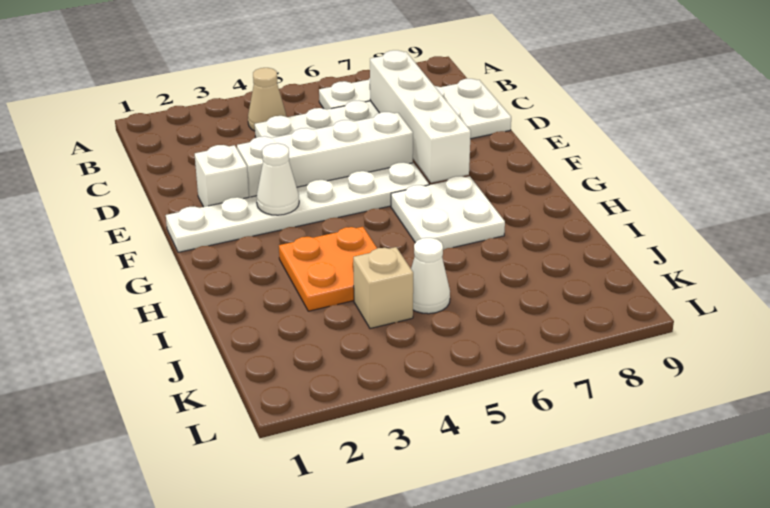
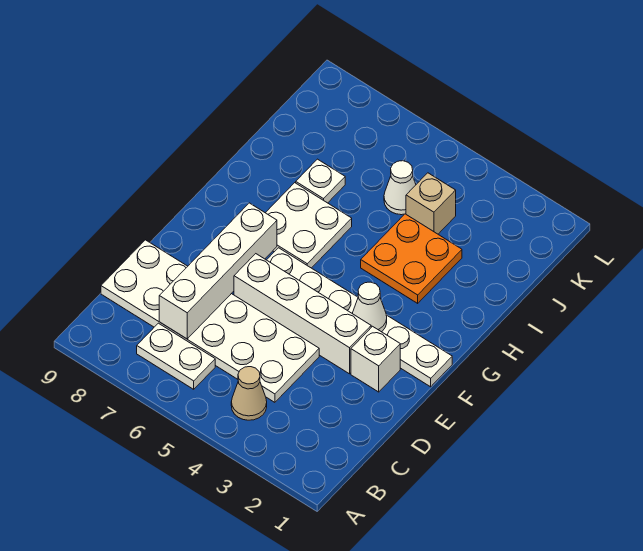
none -> white plate I7 level 1

